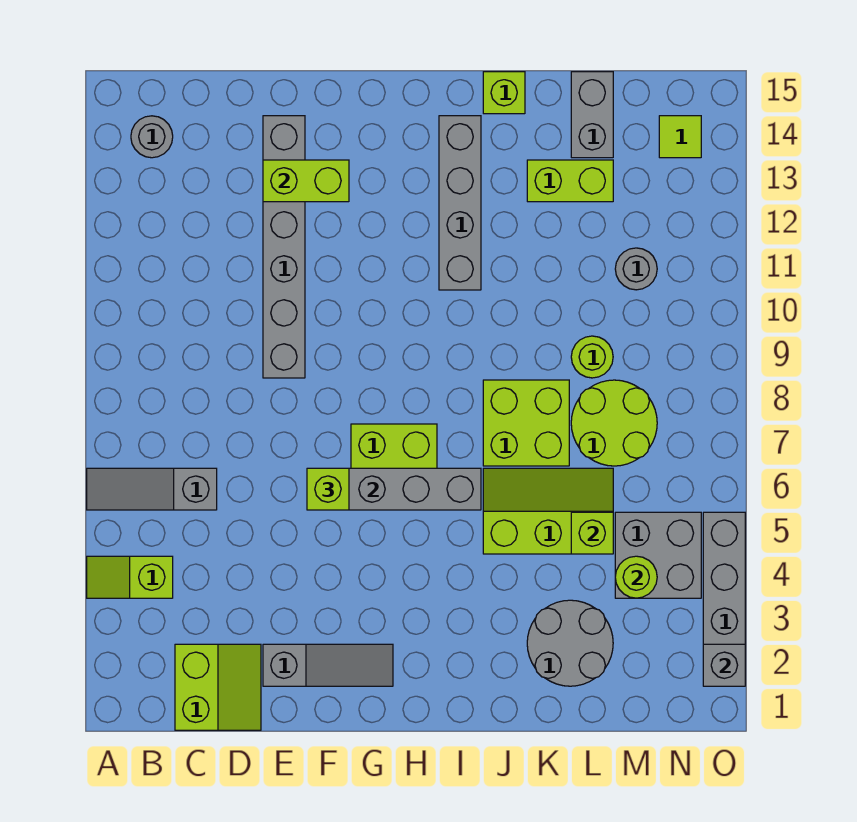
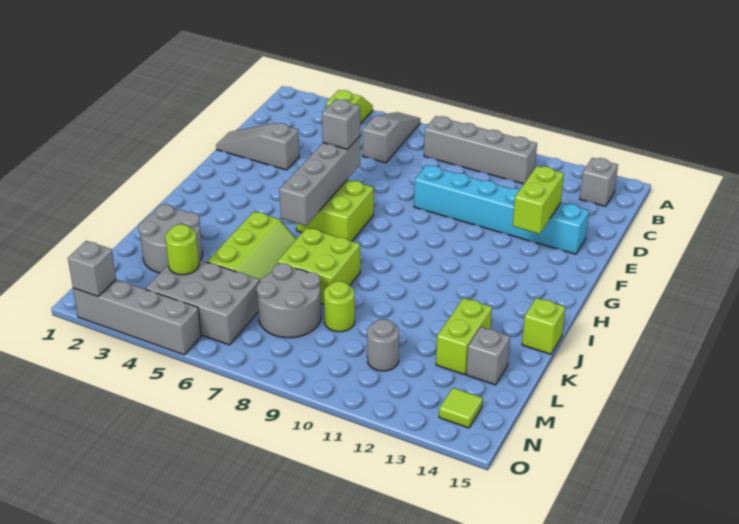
grey round brick B14 level 1 -> grey brick B14 level 1
lime slope C1:D2 level 1 top C -> none
grey slope E2:G2 level 1 top E -> grey slope E1:E3 level 1 top 3
grey brick E9:E14 level 1 -> cyan brick E9:E14 level 1
lime brick F6 level 3 -> grey brick F6 level 3
grey brick I11:I14 level 1 -> grey brick B8:B11 level 1
lime brick L5 level 2 -> none
lime round brick L7:M8 level 1 -> grey round brick L7:M8 level 1
grey brick L14:L15 level 1 -> grey brick L14 level 1
grey brick M4:N5 level 1 -> grey brick M4:N6 level 1

